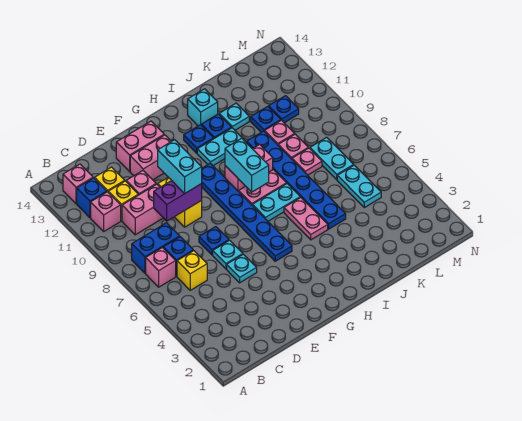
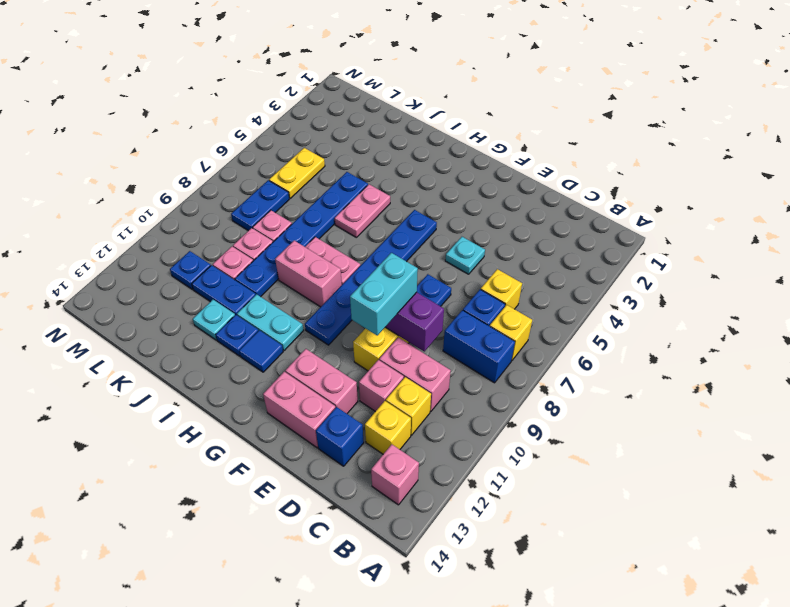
pink brick B7 level 1 -> yellow brick B7 level 1
pink brick B11 level 1 -> none
blue brick B12 level 1 -> blue brick D13 level 1
cyan plate E6 level 1 -> none
cyan plate H7:I7 level 1 -> none
cyan brick H8:H9 level 2 -> none
blue plate H12 level 1 -> blue tile H12 level 1
cyan brick I13 level 1 -> none
blue plate K11 level 1 -> blue plate J11:K11 level 1
cyan plate L5:L6 level 1 -> yellow plate L5:L6 level 1
cyan plate L7:L8 level 1 -> blue plate L7:L8 level 1

